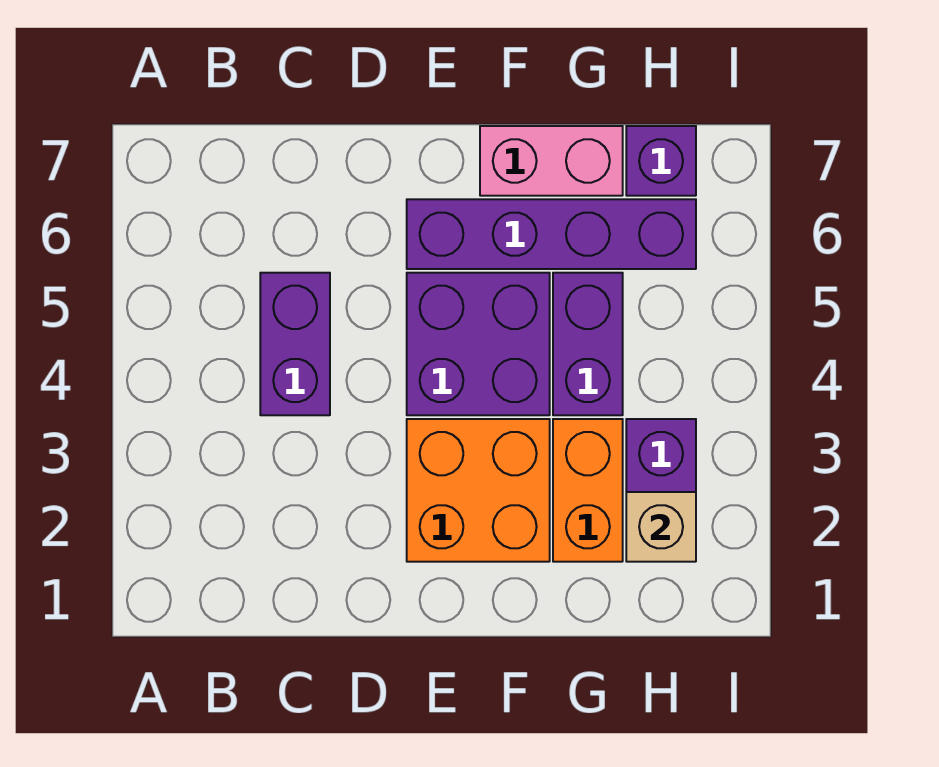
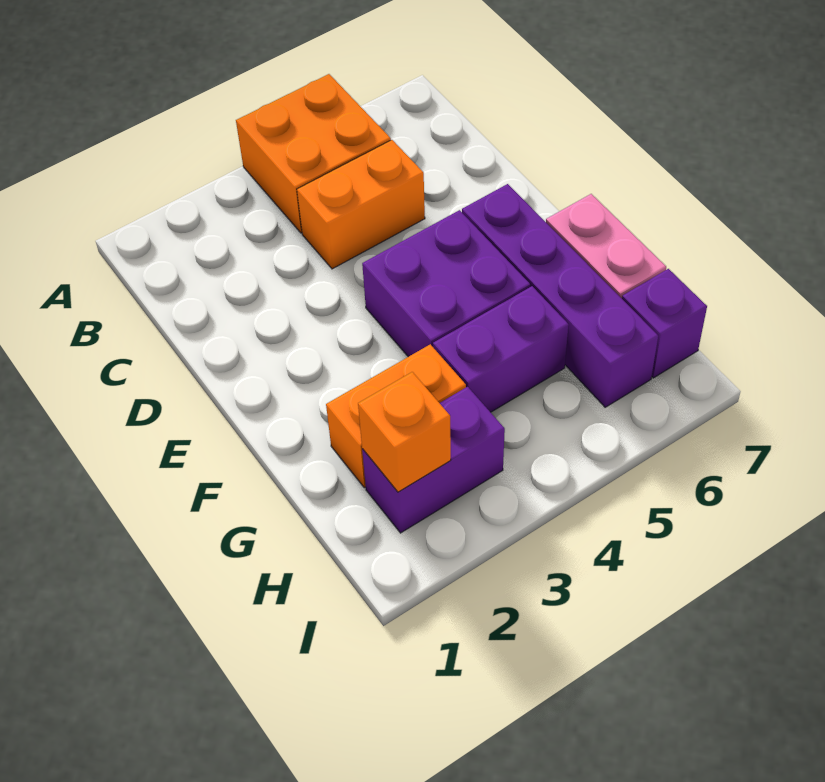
purple brick C4:C5 level 1 -> orange brick C4:C5 level 1
orange brick E2:F3 level 1 -> orange brick A4:B5 level 1
tan brick H2 level 2 -> orange brick H2 level 2

